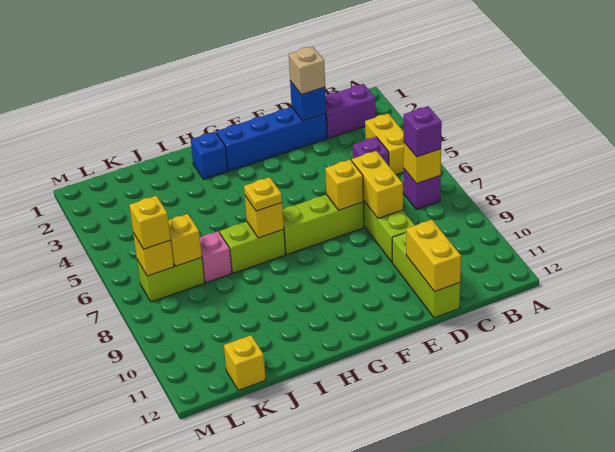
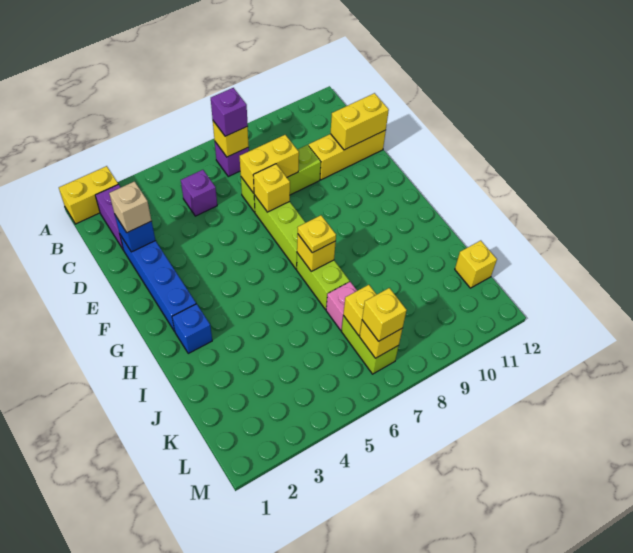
yellow brick B4:B5 level 1 -> yellow brick A1:A2 level 1
lime brick D10:D12 level 1 -> yellow brick D10:D12 level 1

